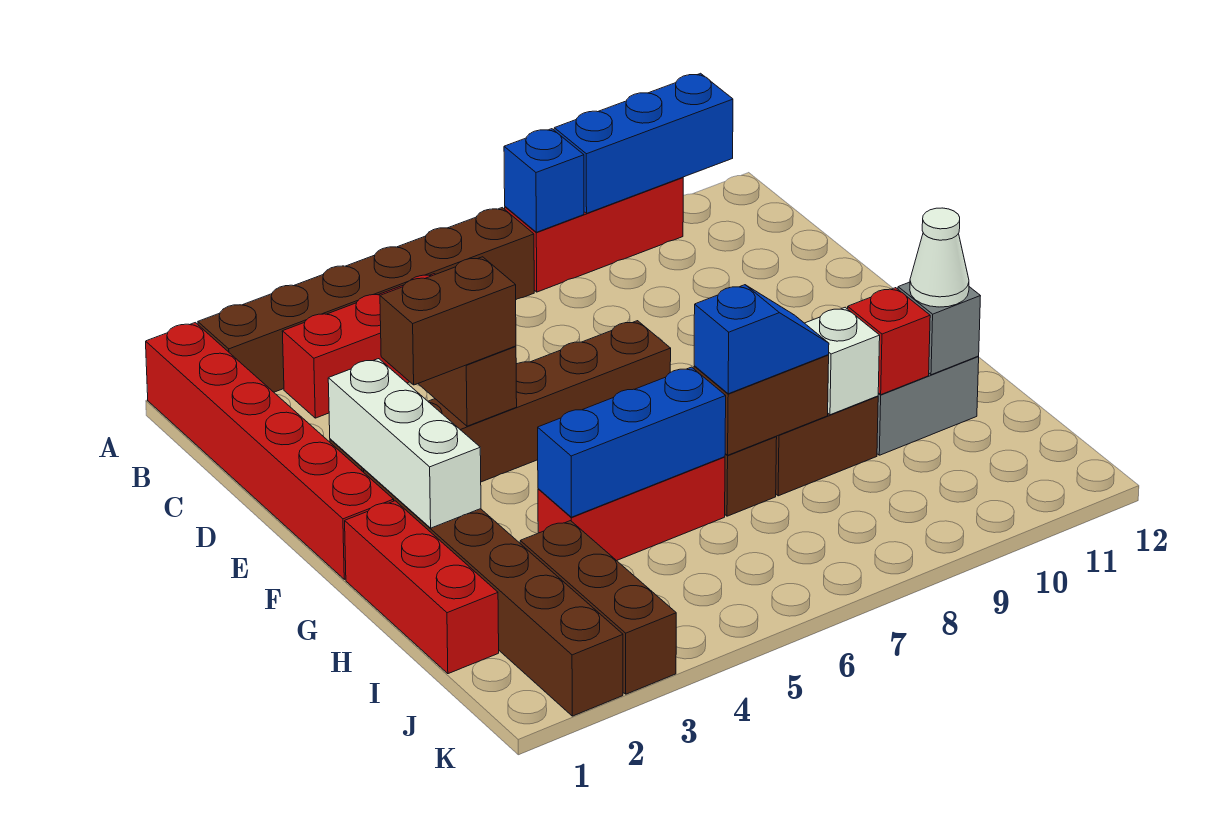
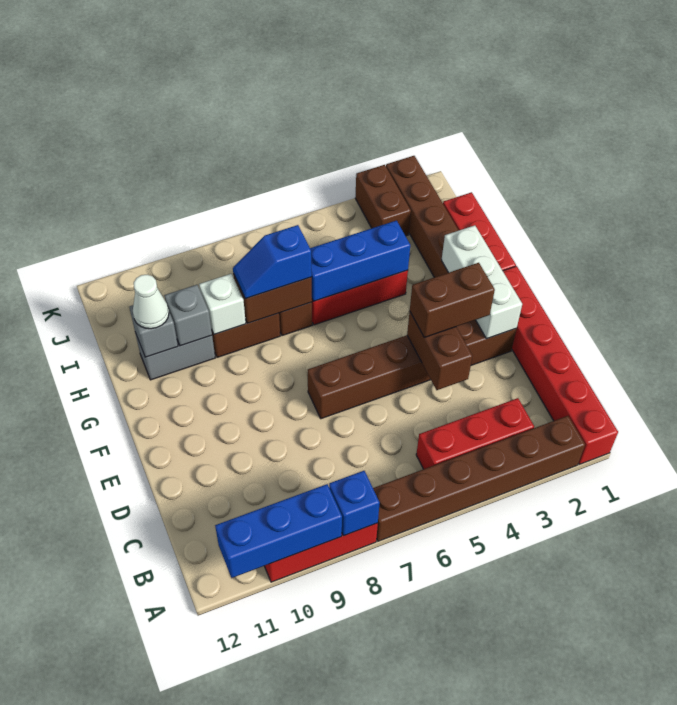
red brick H10 level 2 -> grey brick H10 level 2
brown brick I3:K3 level 1 -> brown brick J3:K3 level 1

